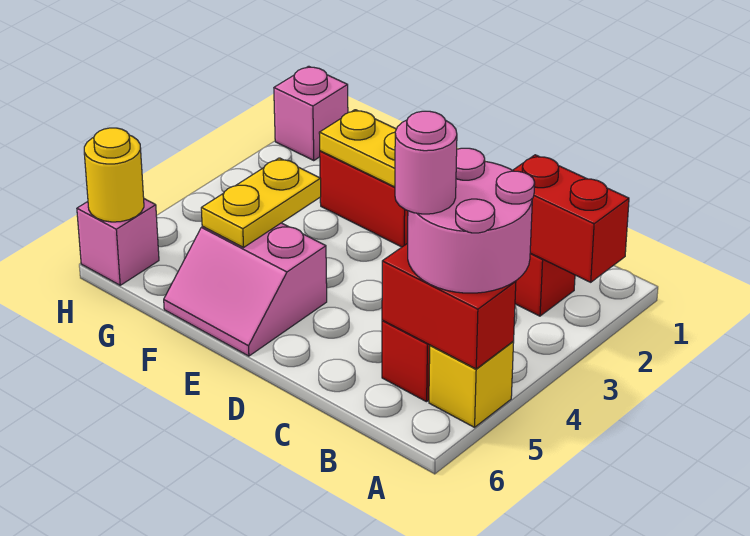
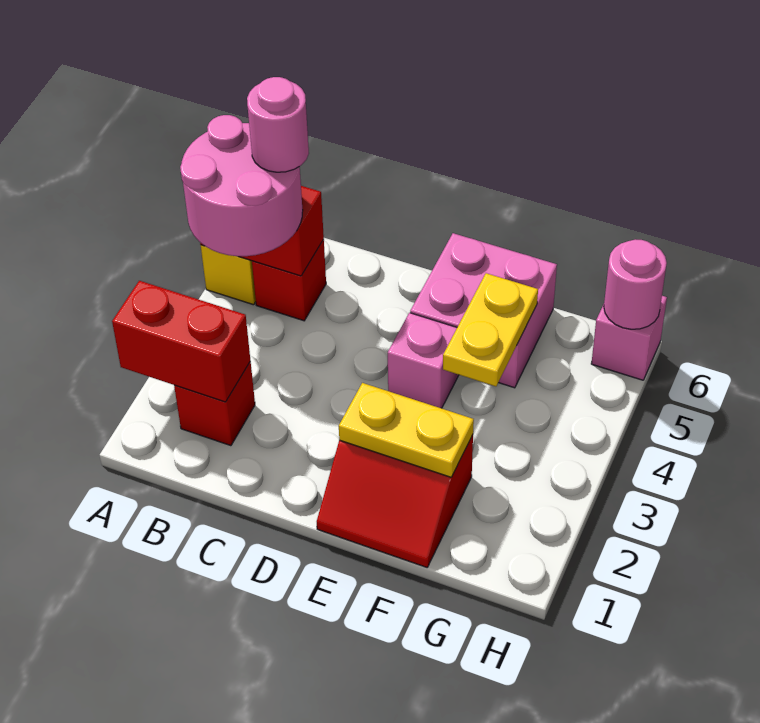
pink slope E5:F6 level 1 top 5 -> pink brick E5:F6 level 1
pink brick H1 level 1 -> pink brick E4 level 1
yellow round brick H6 level 2 -> pink round brick H6 level 2

